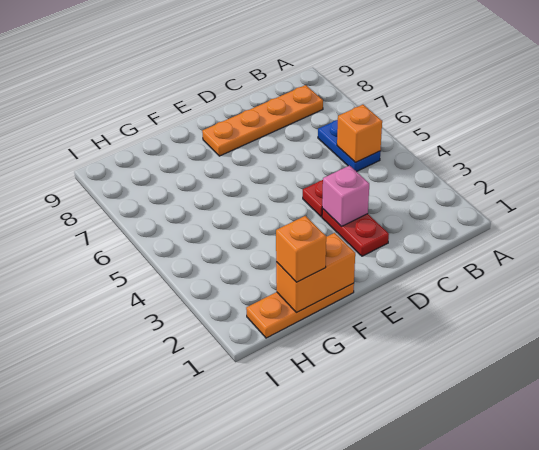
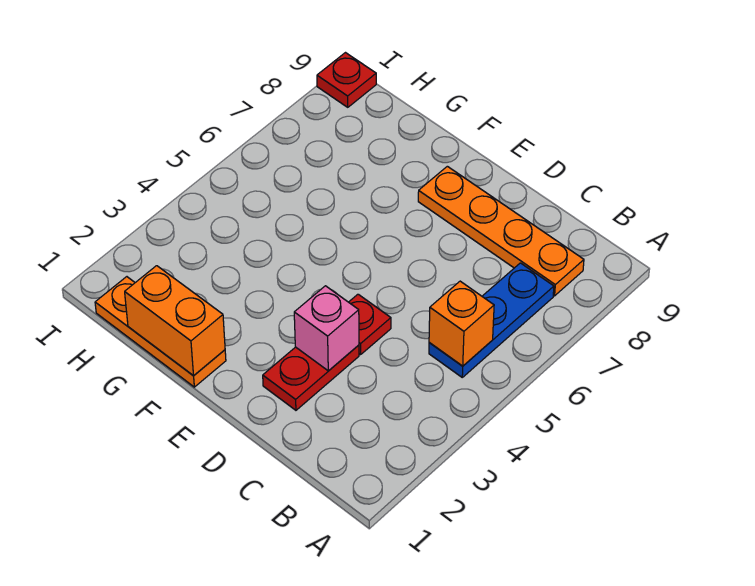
blue plate B5:B6 level 1 -> blue plate B5:B7 level 1
orange brick G1 level 3 -> none
none -> red plate I9 level 1

